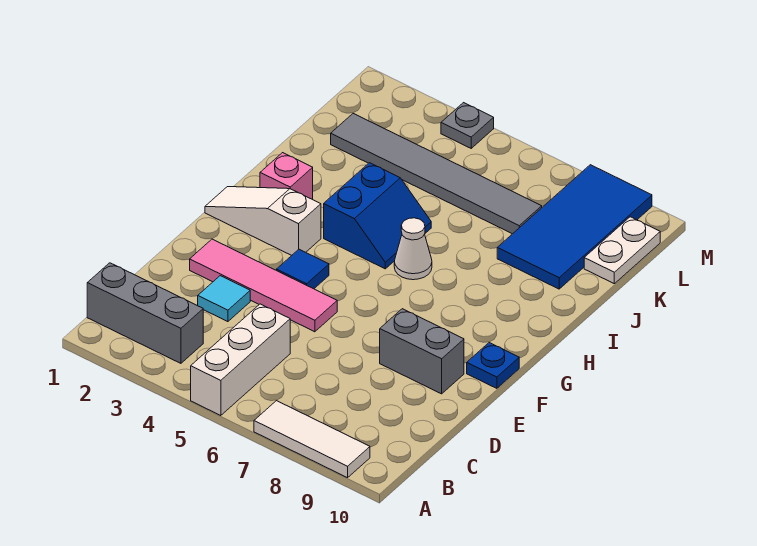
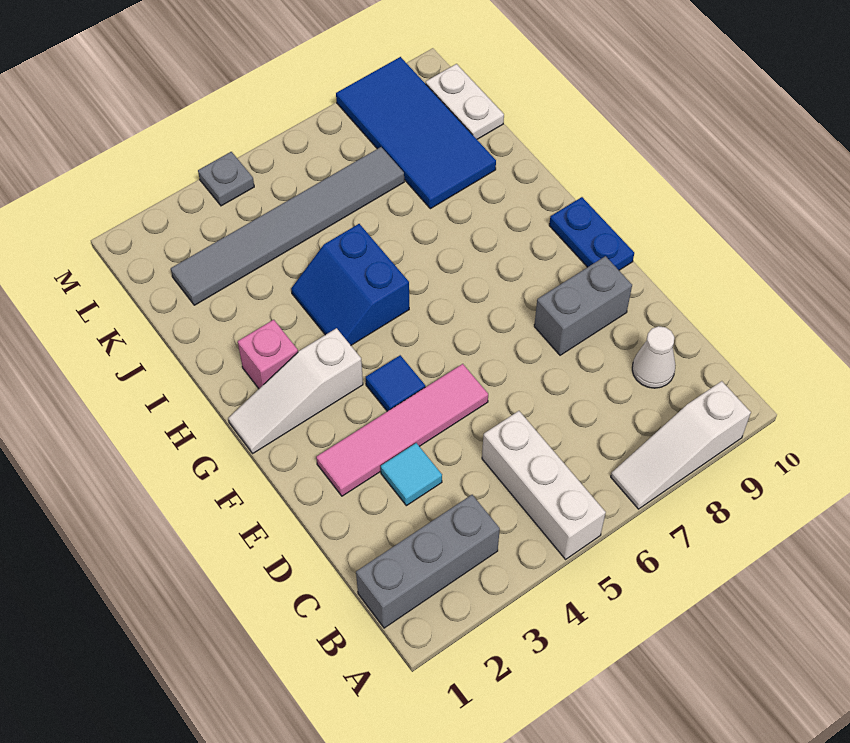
white tile A7:A9 level 1 -> white slope A7:A9 level 1 top 9
blue plate F10 level 1 -> blue plate F10:G10 level 1
blue slope H4:I5 level 1 top 4 -> blue slope H4:I5 level 1 top 5
white cone H6 level 1 -> white cone C9 level 1

